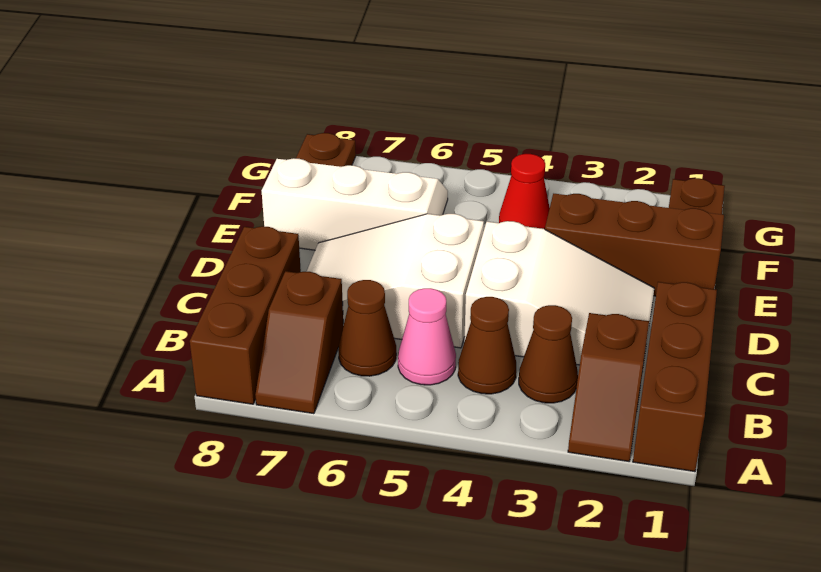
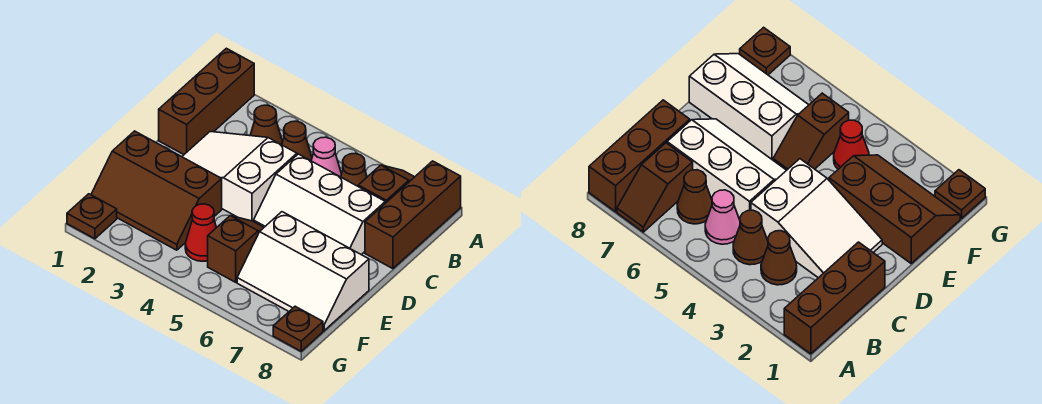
brown slope A2:B2 level 1 top B -> brown slope E5:F5 level 1 top F
white slope C5:D7 level 1 top 5 -> white slope C5:D7 level 1 top C

